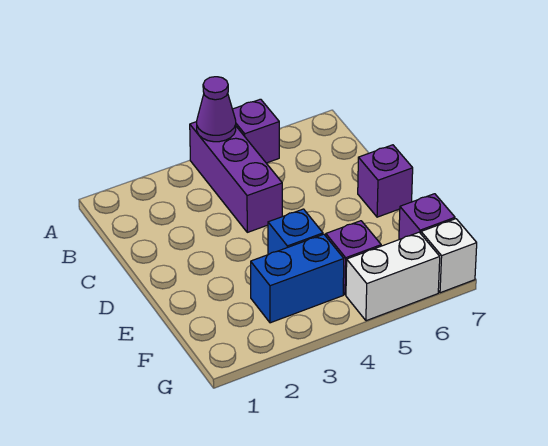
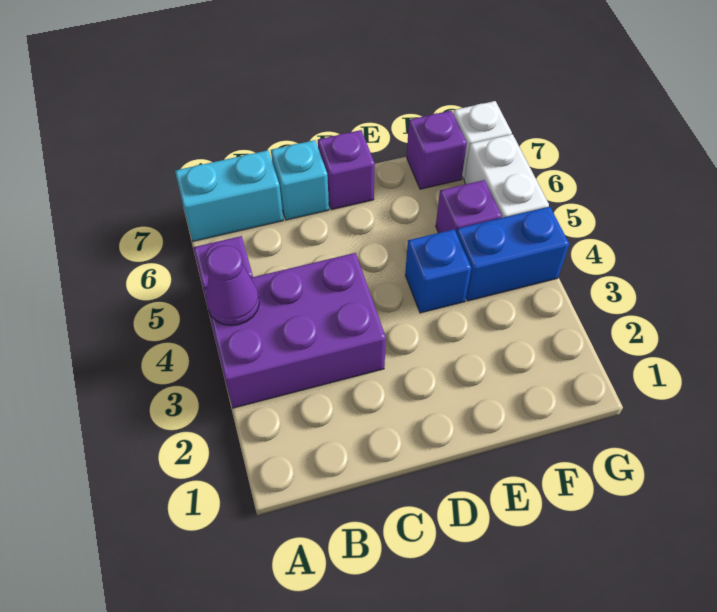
purple brick A4:C4 level 1 -> purple brick A3:C4 level 1
none -> cyan brick A7:B7 level 1
none -> cyan brick C7 level 1
blue brick F3:F4 level 1 -> blue brick F4:G4 level 1

